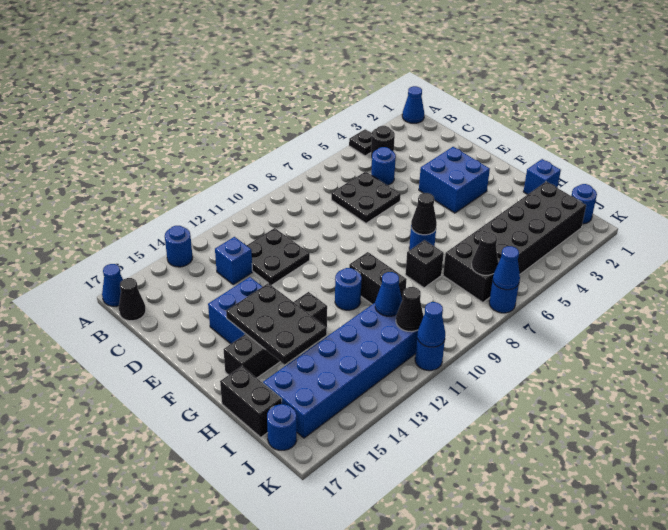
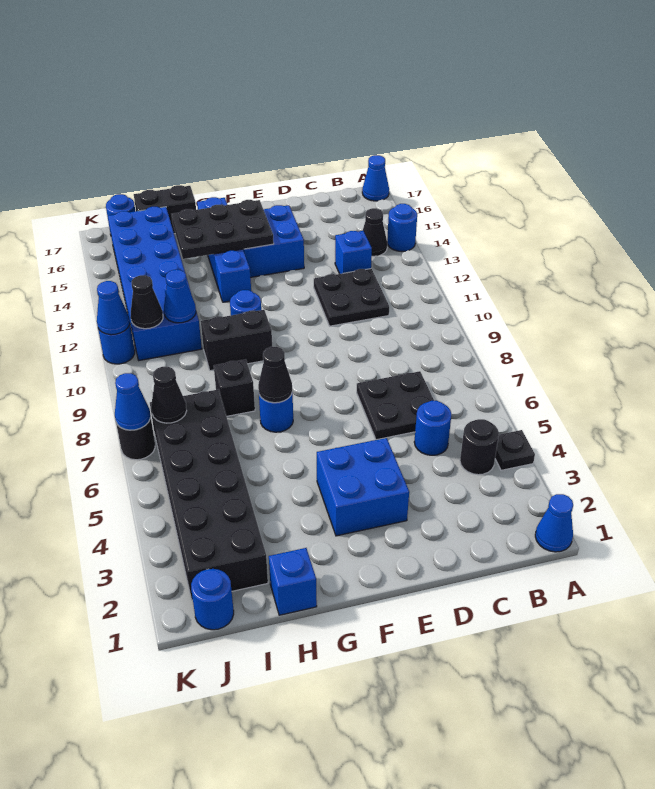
black cone B17 level 1 -> black cone B14 level 1
black brick G13:G16 level 1 -> blue brick G13:G16 level 1
blue round brick K7 level 1 -> black round brick K7 level 1

